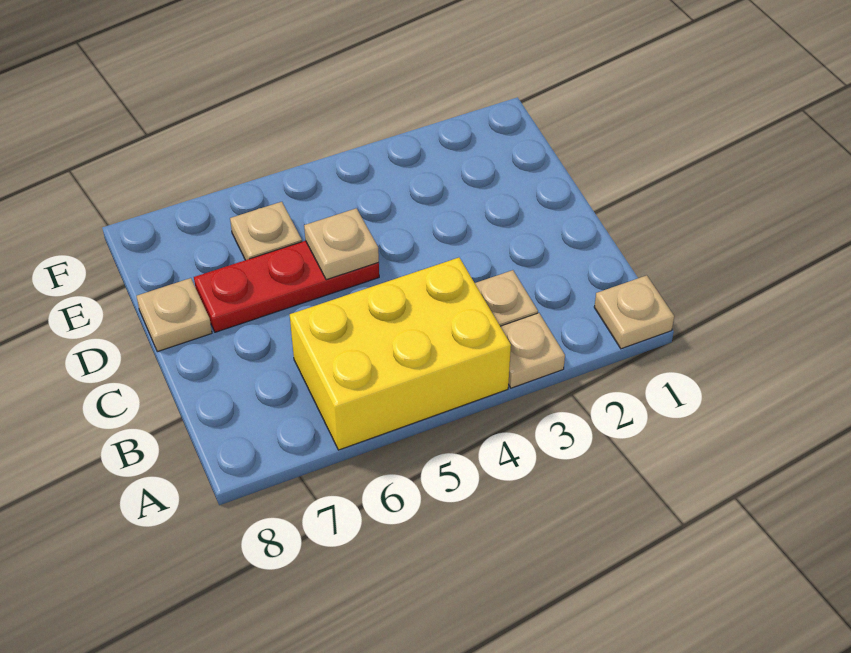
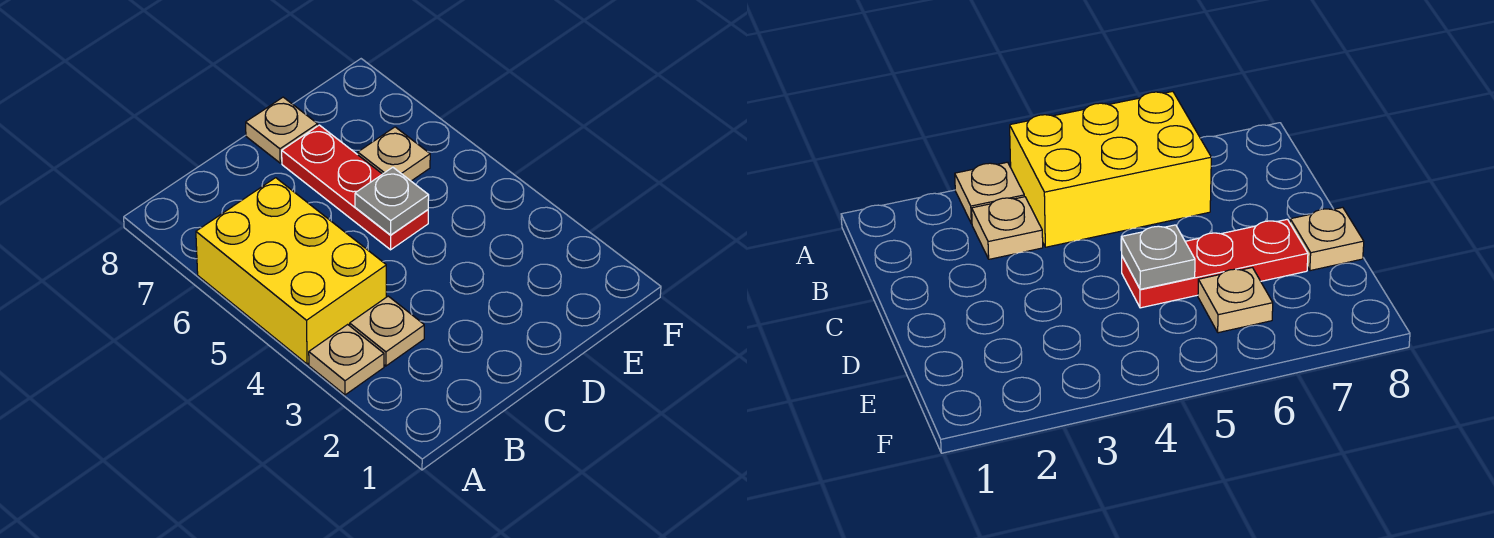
tan plate A1 level 1 -> none
tan plate D5 level 2 -> grey plate D5 level 2

